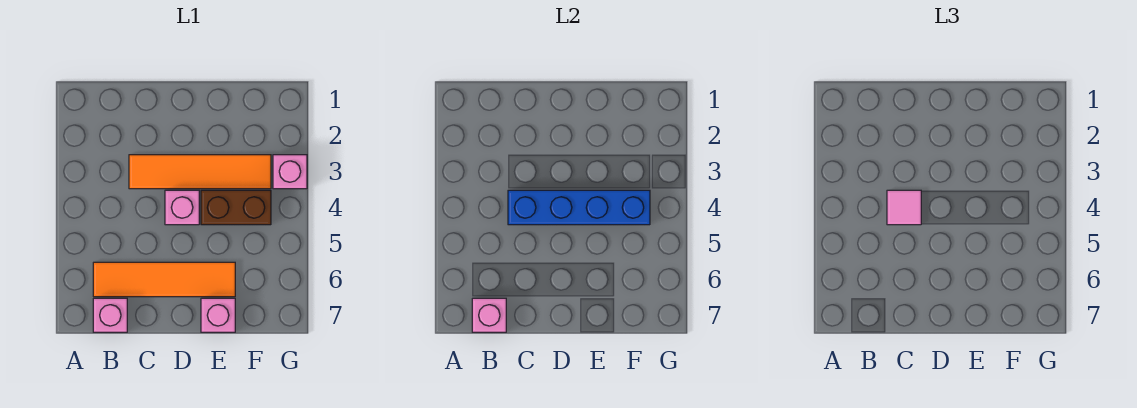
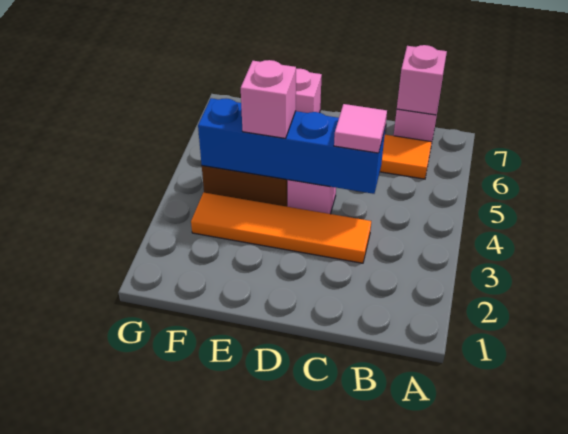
pink brick G3 level 1 -> pink brick E4 level 3

